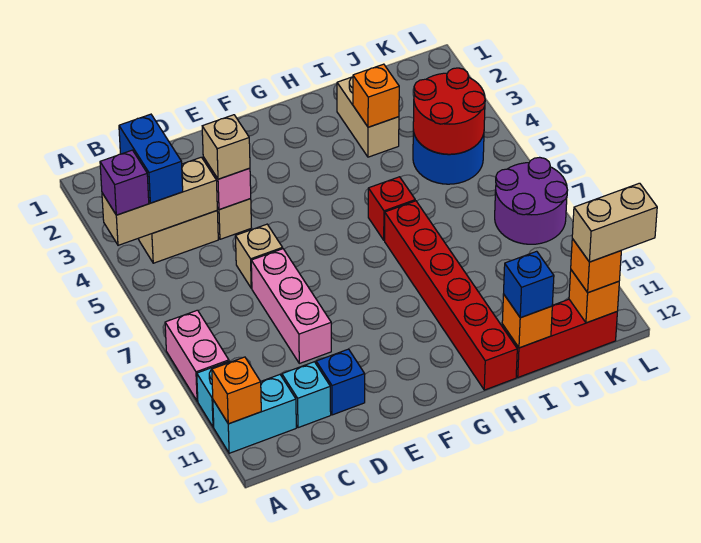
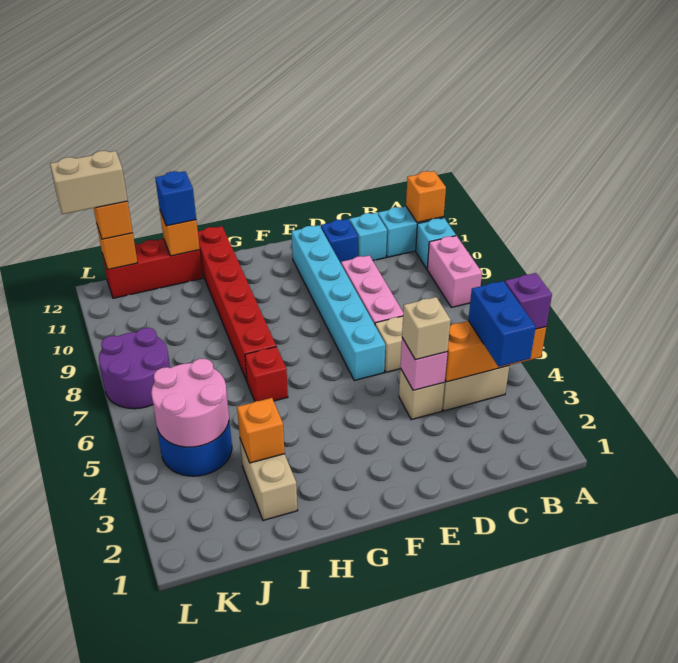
tan brick A4:C4 level 2 -> orange brick A4:C4 level 2
none -> cyan brick E6:E11 level 1
red round brick J4:K5 level 2 -> pink round brick J4:K5 level 2

